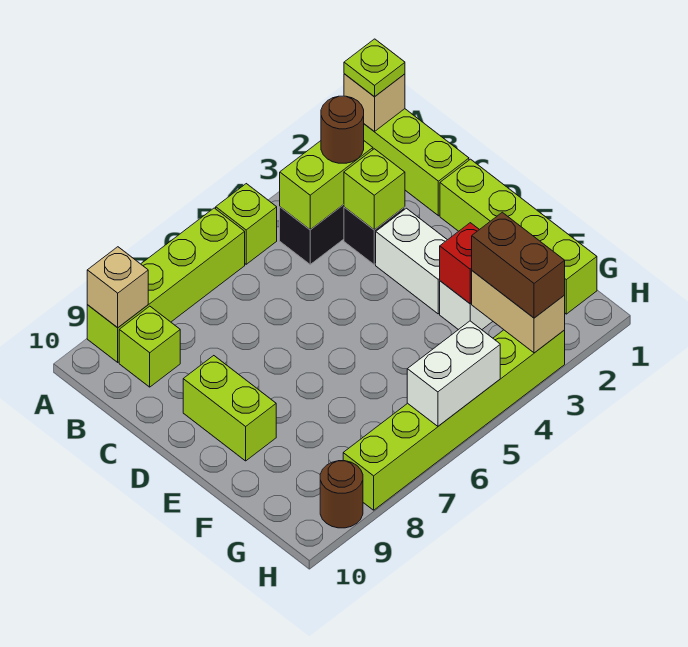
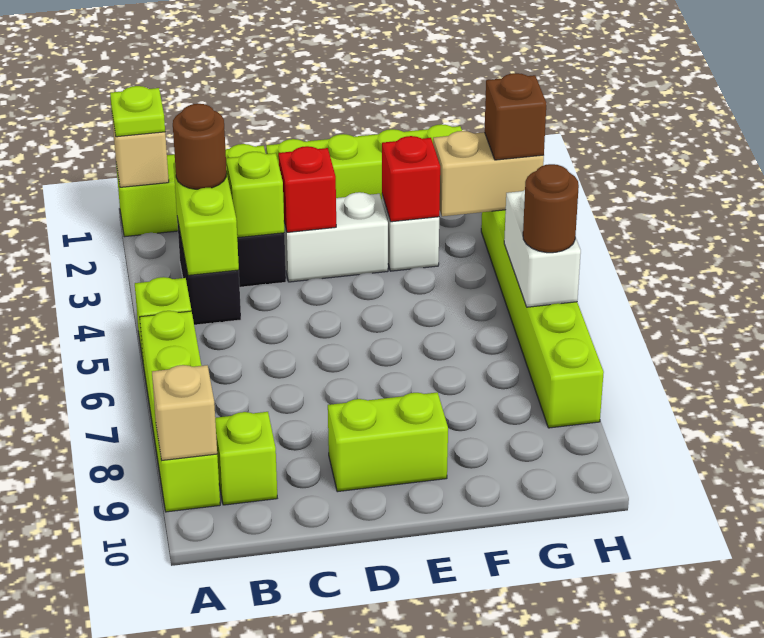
none -> red brick D3 level 2
brown brick G3:H3 level 3 -> brown brick H3 level 3
brown round brick H9 level 1 -> brown round brick H6 level 3

